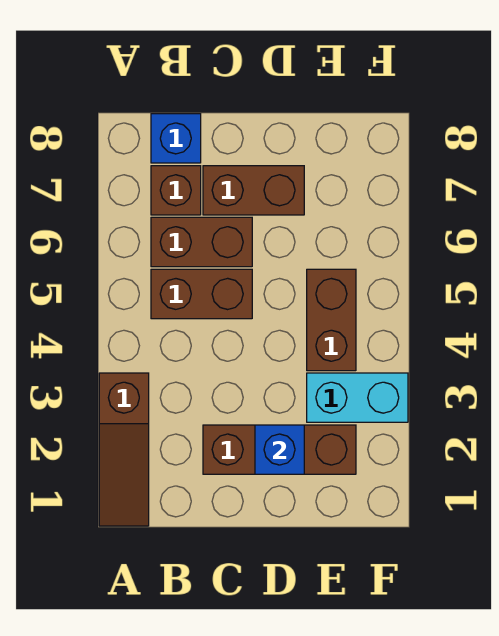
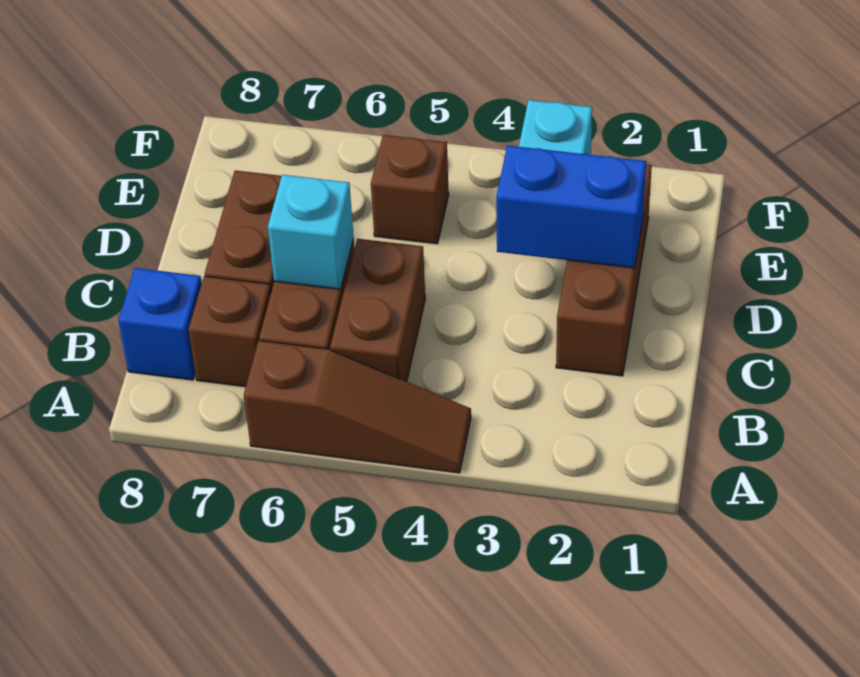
brown slope A1:A3 level 1 top 3 -> brown slope A4:A6 level 1 top 6
none -> cyan brick C6 level 2
blue brick D2 level 2 -> blue brick D2:D3 level 2
brown brick E4:E5 level 1 -> brown brick E5 level 1

